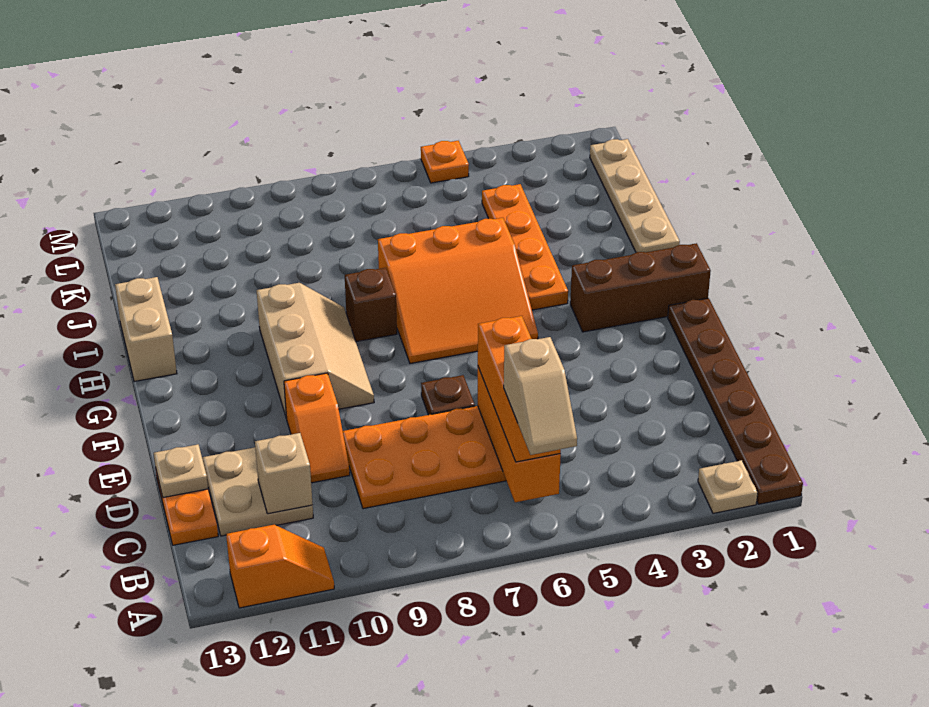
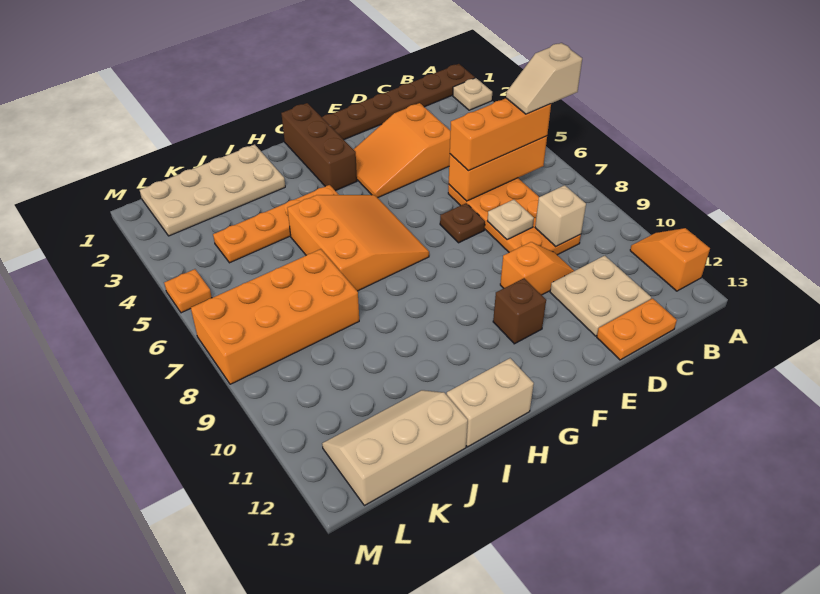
tan slope A6:B6 level 4 top B -> tan slope A6:B6 level 4 top A
tan brick C11 level 2 -> tan brick C9 level 2
none -> orange slope D3:F4 level 1 top D
tan plate D13 level 2 -> tan plate D8 level 2
tan slope F9:H10 level 1 top 10 -> tan slope J12:L13 level 1 top 13
brown brick H8 level 1 -> brown brick F11 level 1
tan plate I1:L1 level 1 -> tan plate I1:L2 level 1
none -> orange brick J7:M8 level 1

